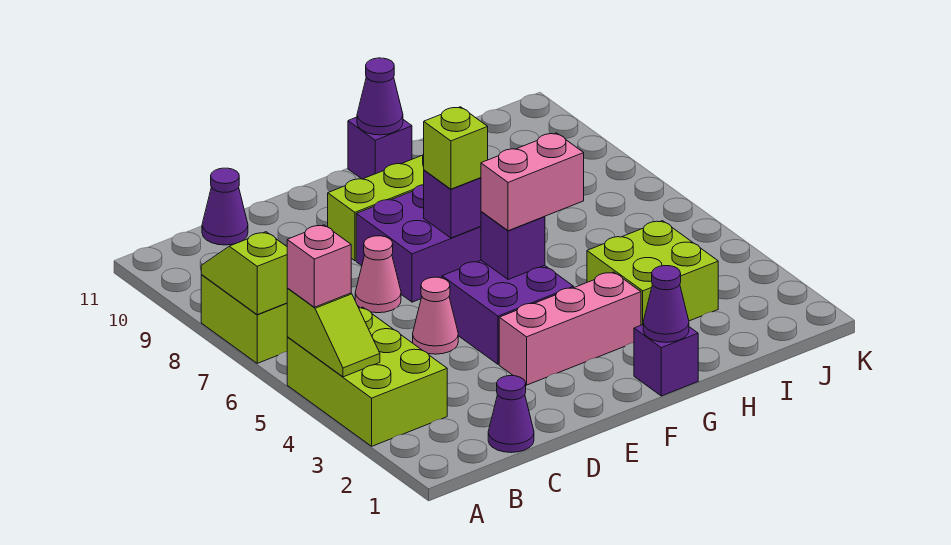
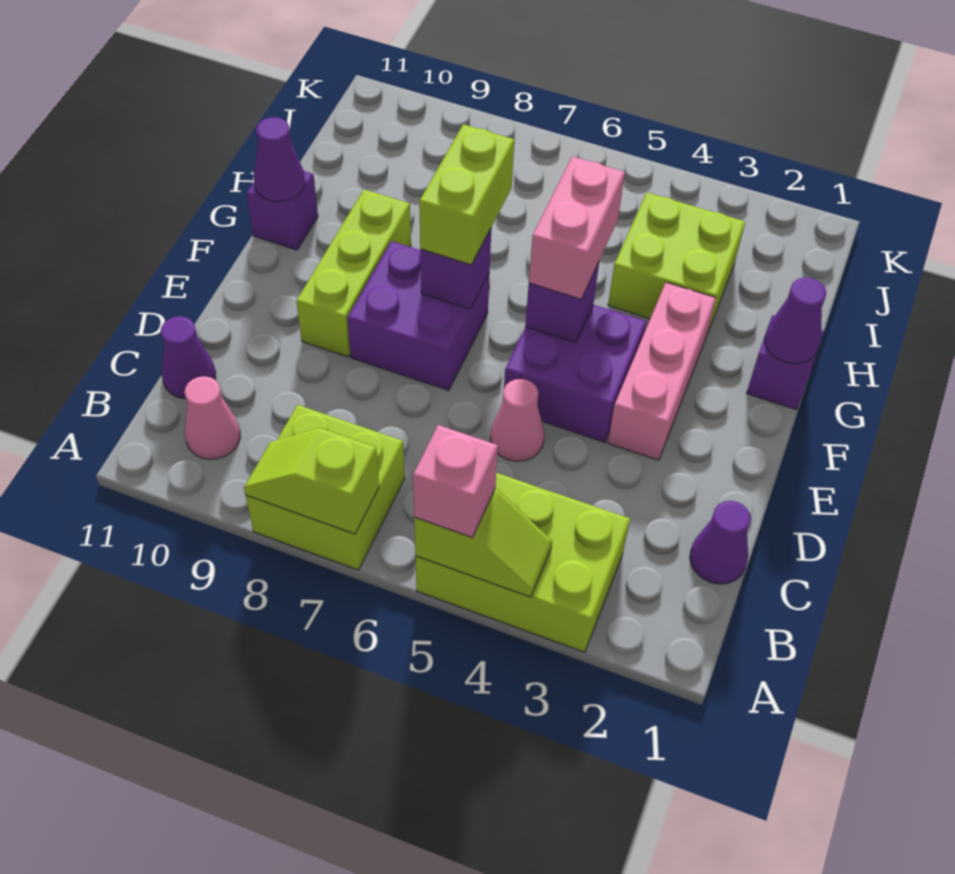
pink cone D7 level 1 -> pink cone B10 level 1
lime brick F7 level 3 -> lime brick F7:G7 level 3

